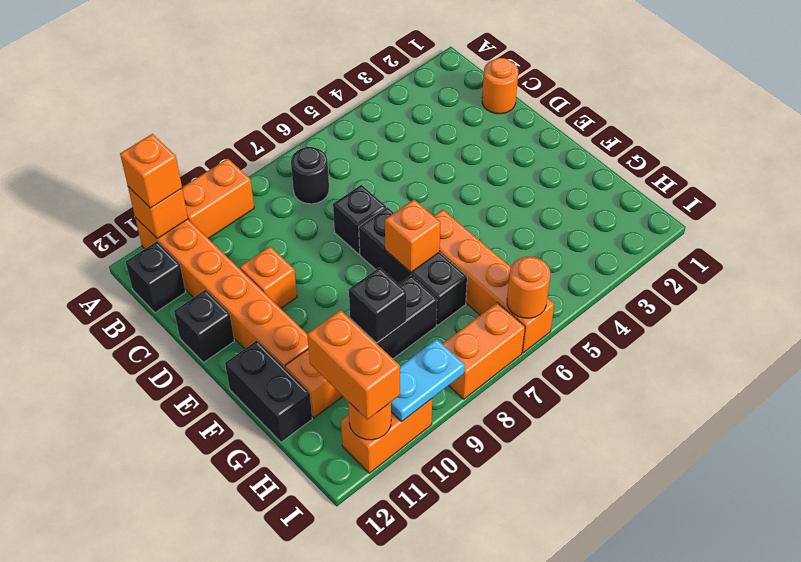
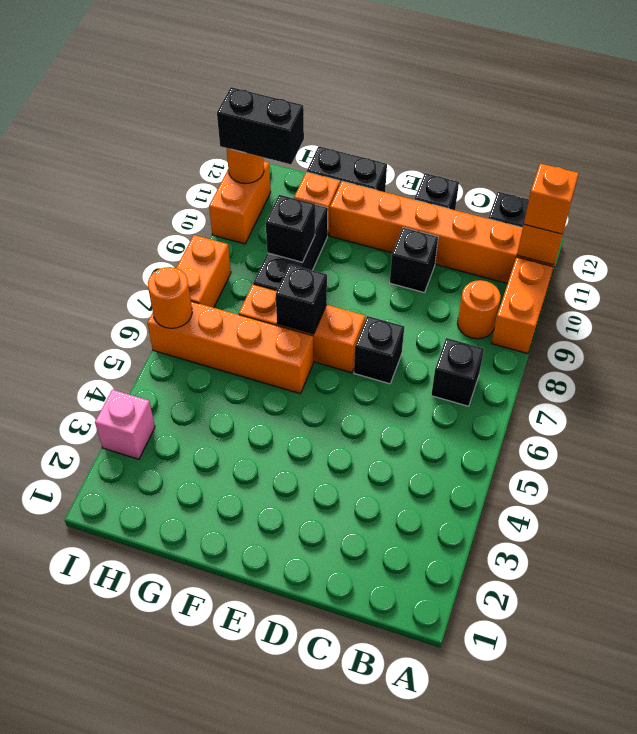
black round brick B7 level 1 -> black brick B7 level 1
orange round brick C1 level 1 -> orange round brick B9 level 1
orange brick D10 level 1 -> black brick D10 level 1
black brick E7:G7 level 1 -> orange brick E7:G7 level 1
orange brick F7 level 2 -> black brick F7 level 2
orange brick H11:I11 level 3 -> black brick H11:I11 level 3
none -> pink brick I3 level 1
cyan plate I9:I10 level 2 -> none

